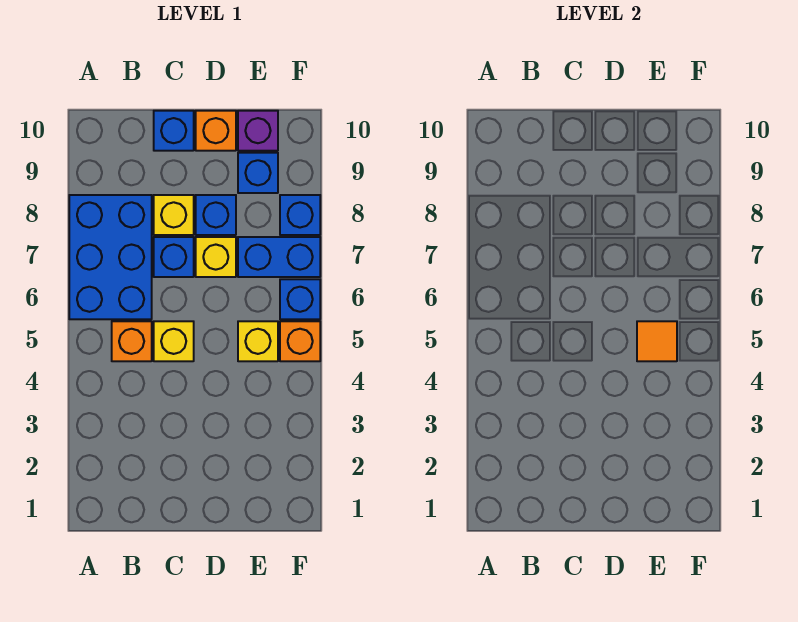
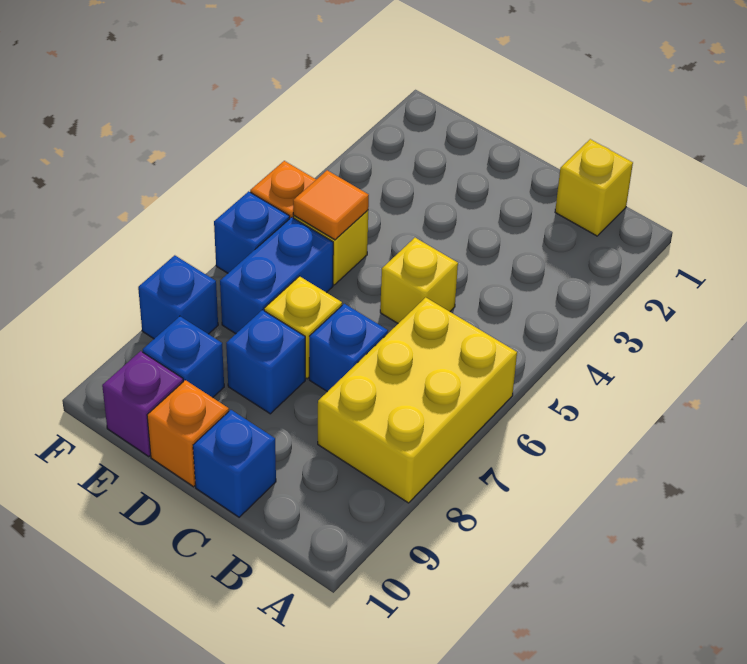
blue brick A6:B8 level 1 -> yellow brick A6:B8 level 1
orange brick B5 level 1 -> none
yellow brick C8 level 1 -> yellow brick B1 level 1
blue brick E7:F7 level 1 -> blue brick E6:E7 level 1

